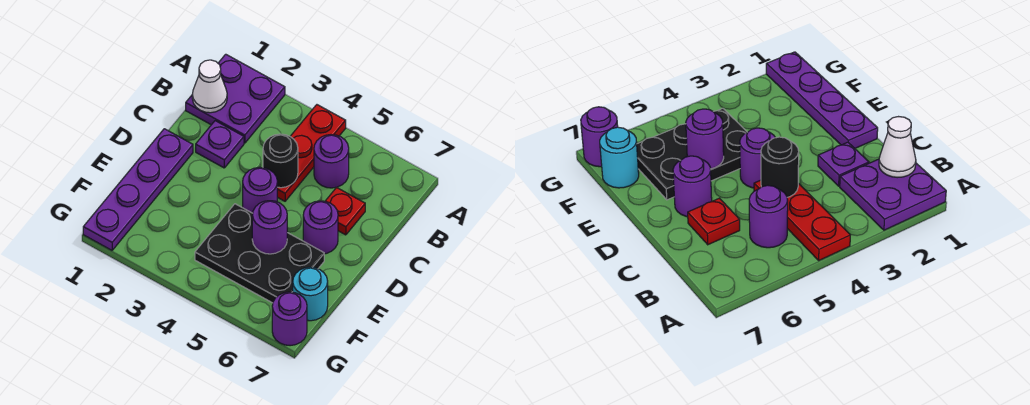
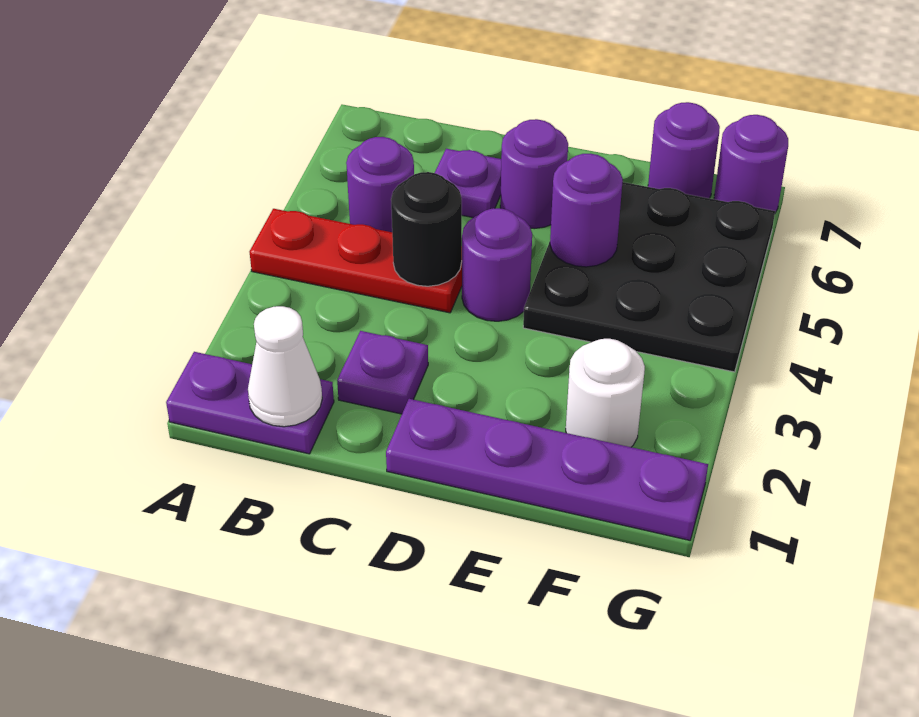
purple plate A1:B2 level 1 -> purple plate A1:B1 level 1
red plate C6 level 1 -> purple plate C6 level 1
black plate E4:F6 level 1 -> black plate E4:G6 level 1
none -> white round brick F2 level 1
cyan round brick F7 level 1 -> purple round brick F7 level 1

